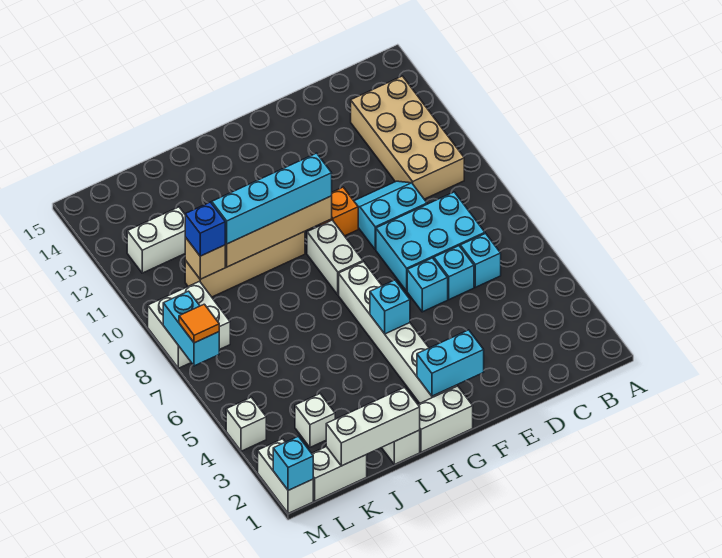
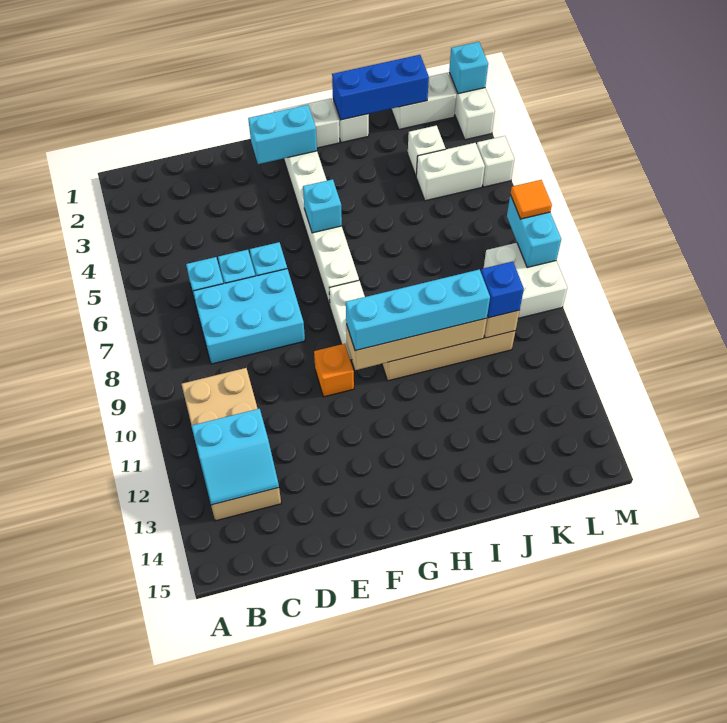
cyan slope D9:E10 level 1 top 9 -> cyan slope B12:C13 level 2 top 12
white brick I1:K1 level 2 -> blue brick I1:K1 level 2
white brick K12:L12 level 1 -> white brick K4:L4 level 1

